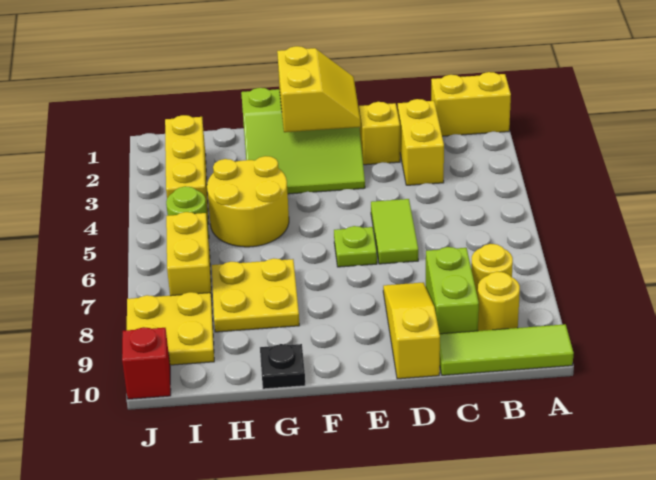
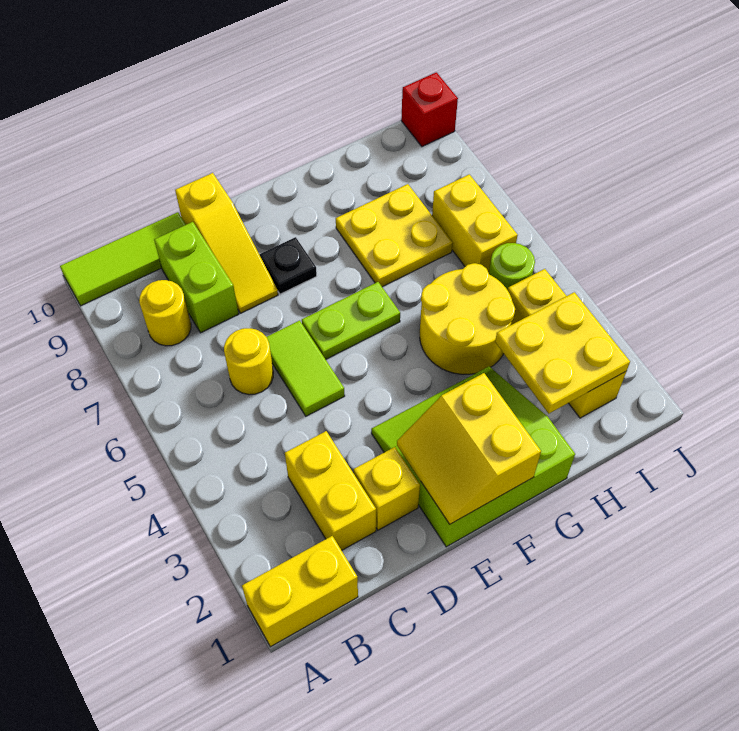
yellow round brick B9 level 1 -> yellow round brick C6 level 1
lime plate E6 level 1 -> lime plate E6:F6 level 1
black plate G10 level 1 -> black plate E8 level 1
yellow plate I8:J9 level 1 -> yellow plate H2:I3 level 2

